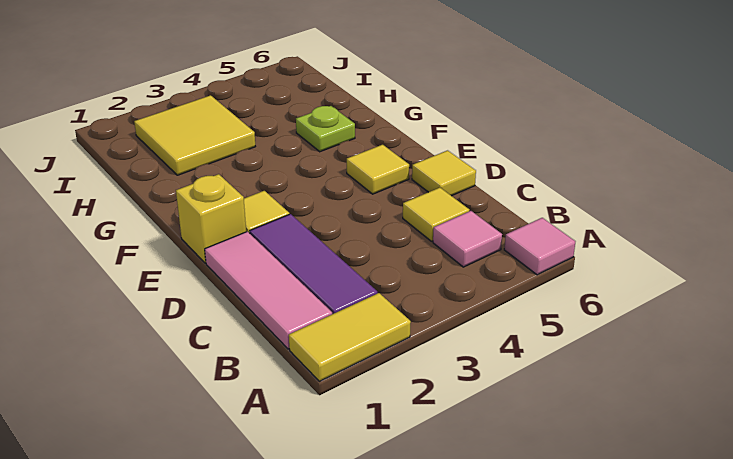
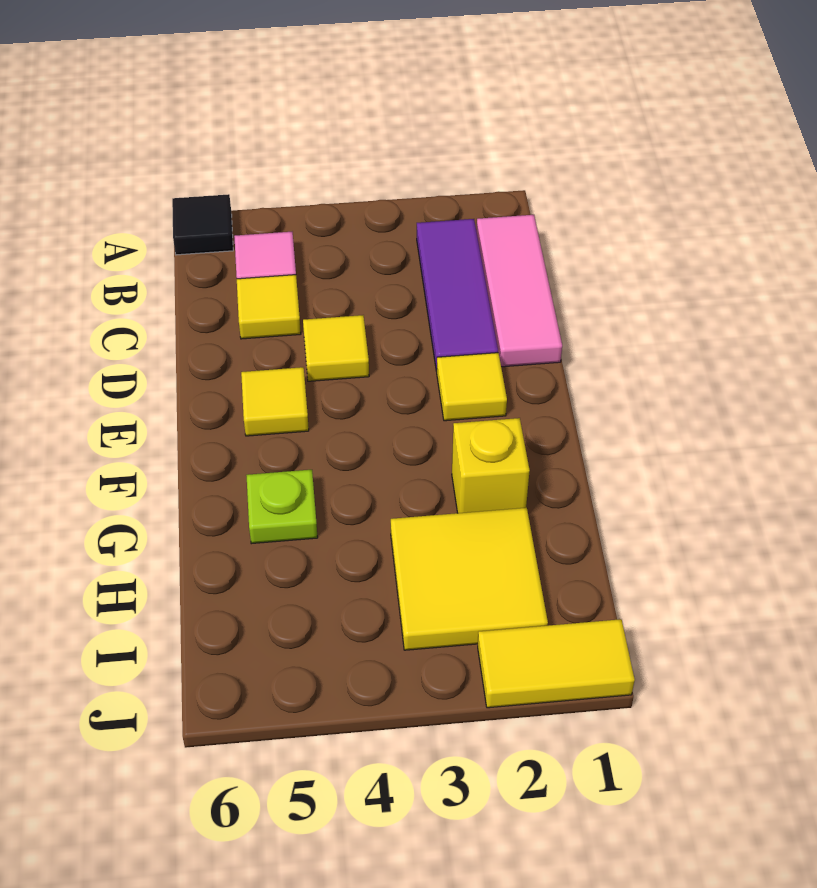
yellow tile A1:A2 level 1 -> yellow tile J1:J2 level 1
pink tile A6 level 1 -> black tile A6 level 1
yellow tile D6 level 1 -> yellow tile D4 level 1
yellow brick E1 level 1 -> yellow brick G2 level 1

